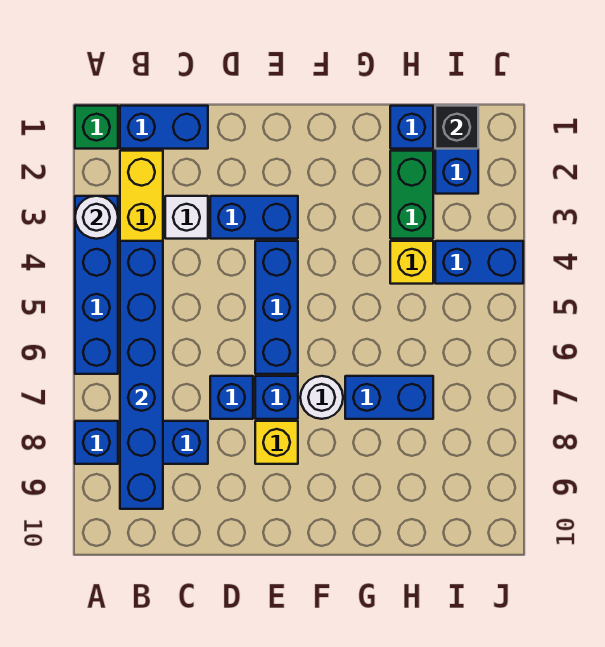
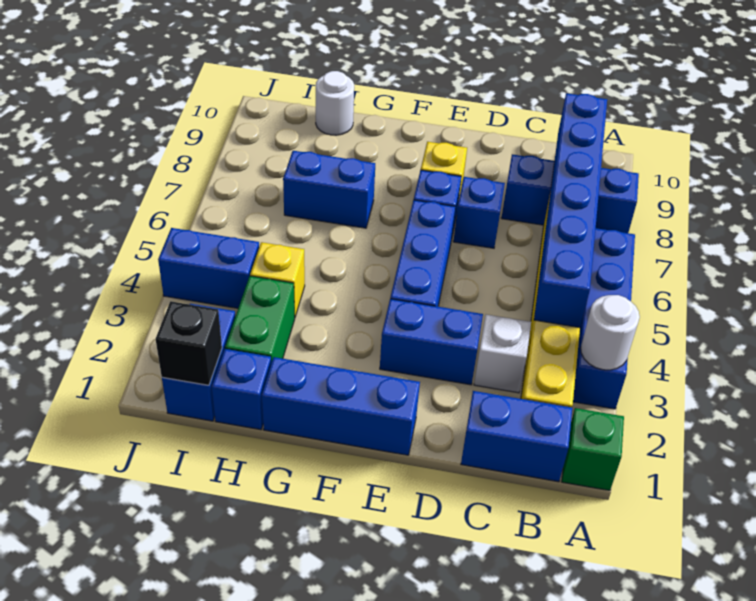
none -> blue brick E1:G1 level 1
white round brick F7 level 1 -> white round brick H10 level 1

